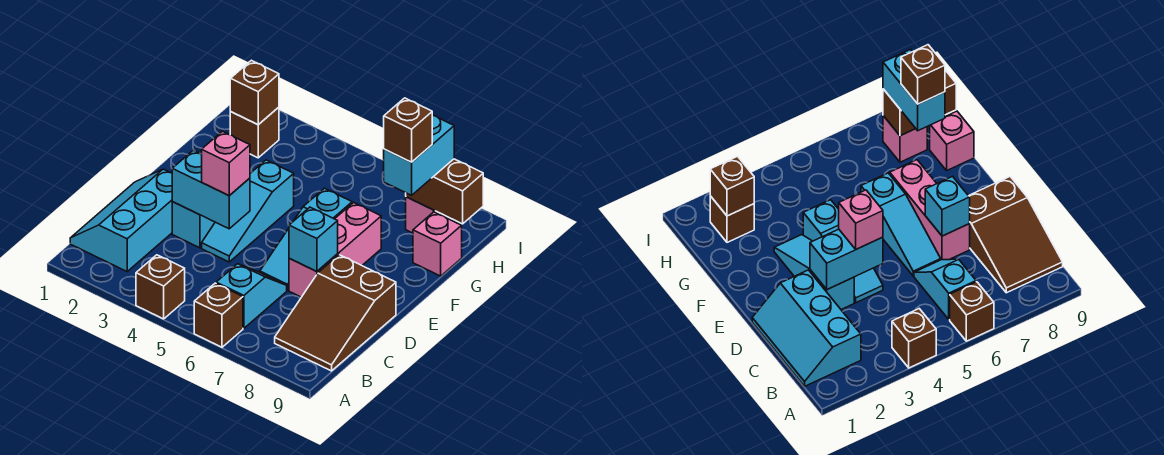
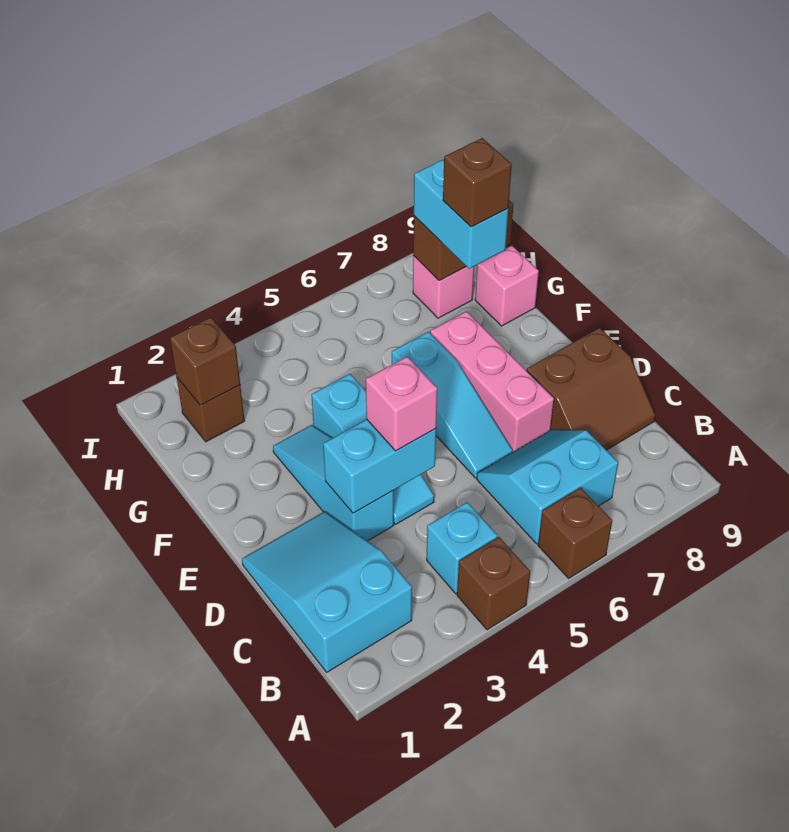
cyan slope B1:D2 level 1 top 2 -> cyan slope B1:D2 level 1 top B
cyan slope B6:C6 level 1 top B -> cyan slope B6:C7 level 1 top B
brown slope B8:D9 level 1 top D -> brown slope C8:D9 level 1 top D
cyan brick D7 level 2 -> cyan brick B4 level 1

